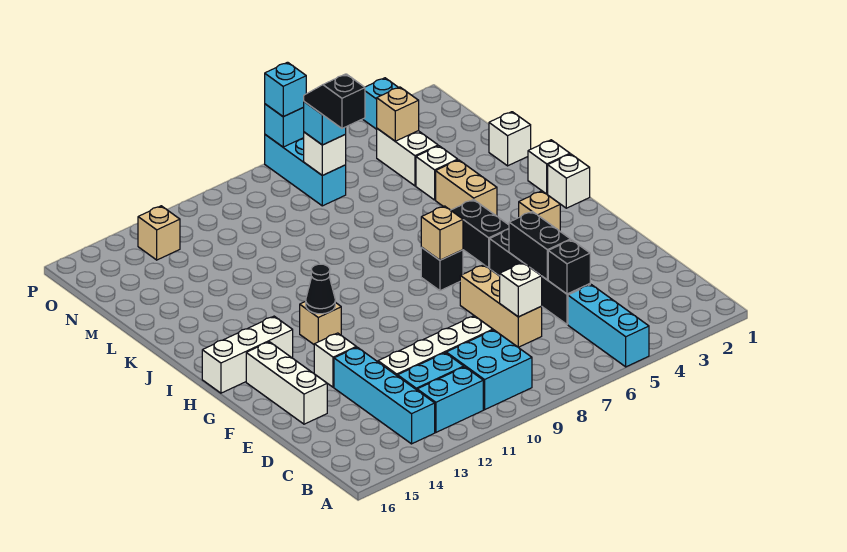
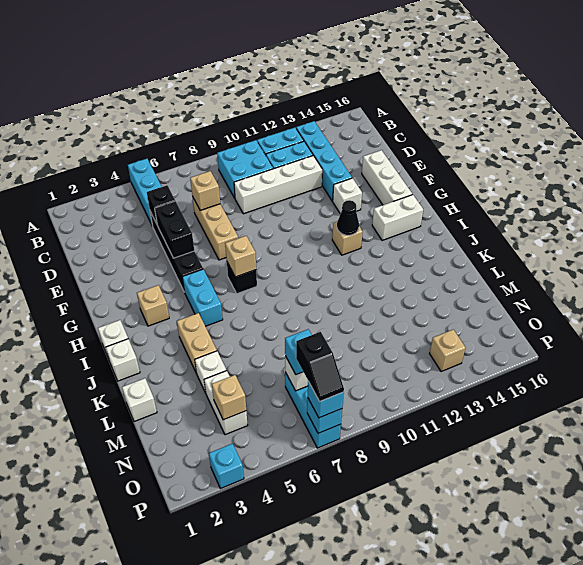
white brick D7 level 2 -> tan brick D7 level 2
black brick H5:I5 level 1 -> cyan brick H5:I5 level 1
white brick H14:H16 level 1 -> white brick H14:H15 level 1
black slope M7:N7 level 4 top M -> black slope O7:P7 level 4 top O

